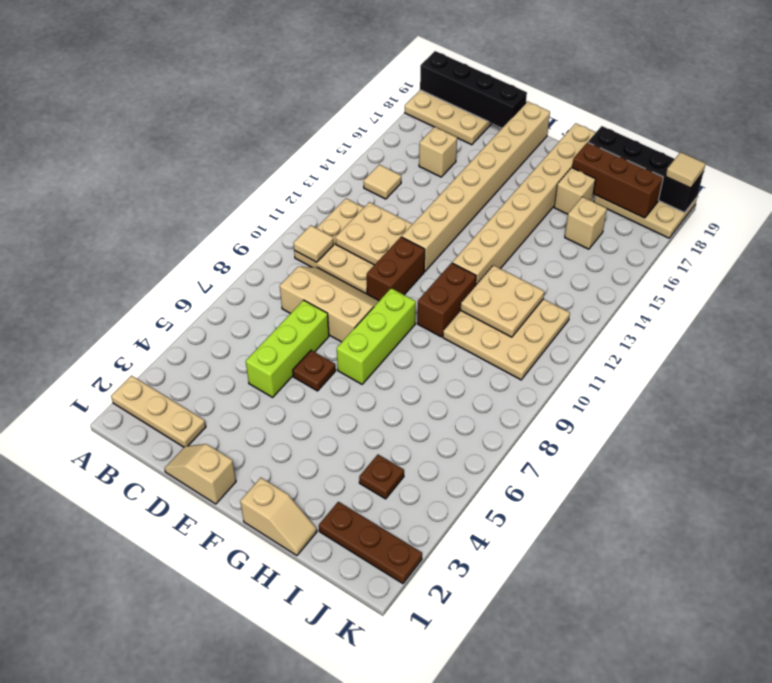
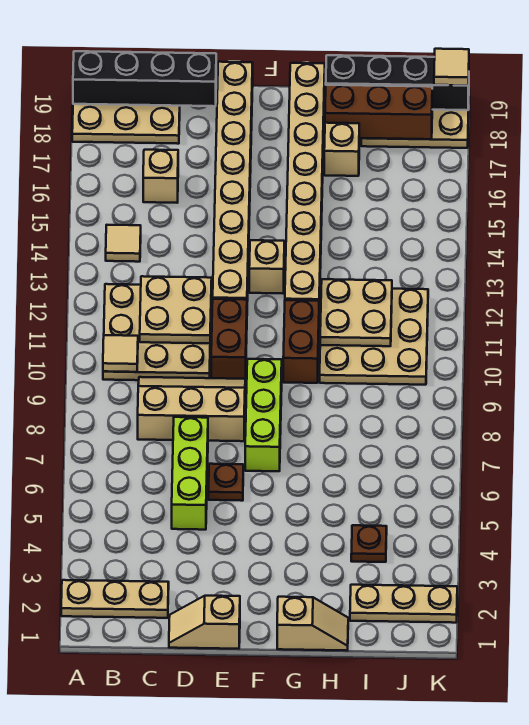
brown plate I2:K2 level 1 -> tan plate I2:K2 level 1
tan brick I16 level 1 -> tan brick F13 level 1

